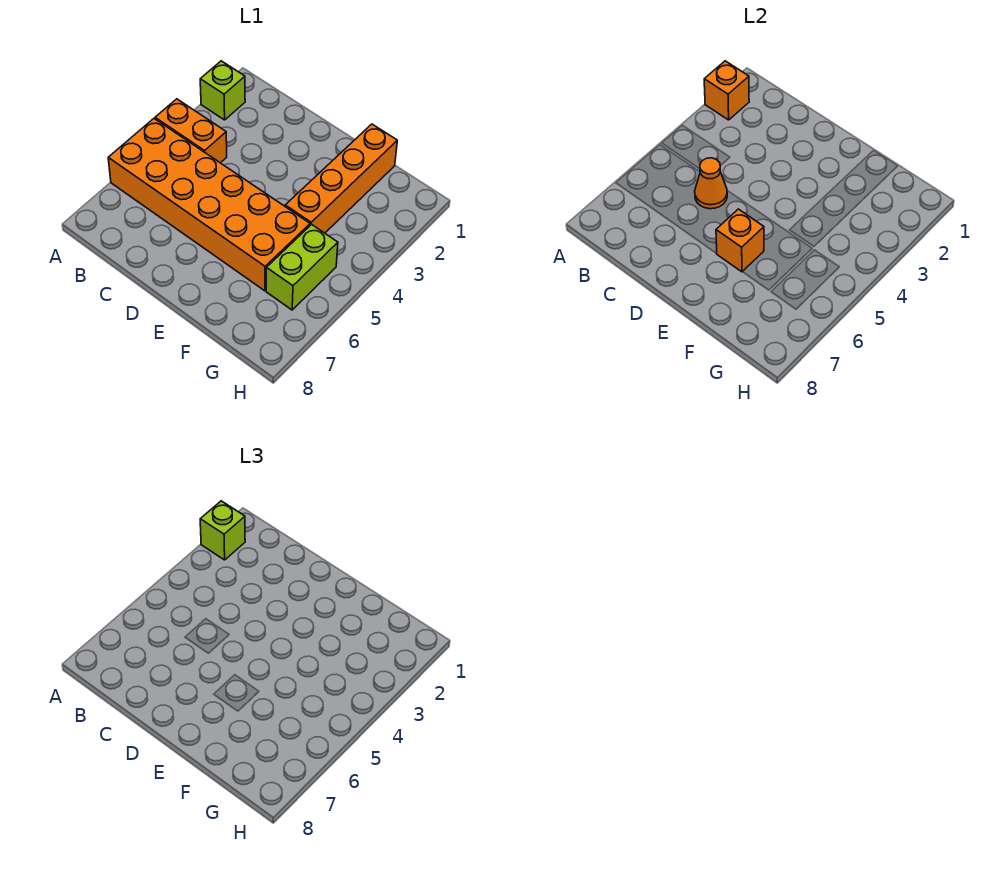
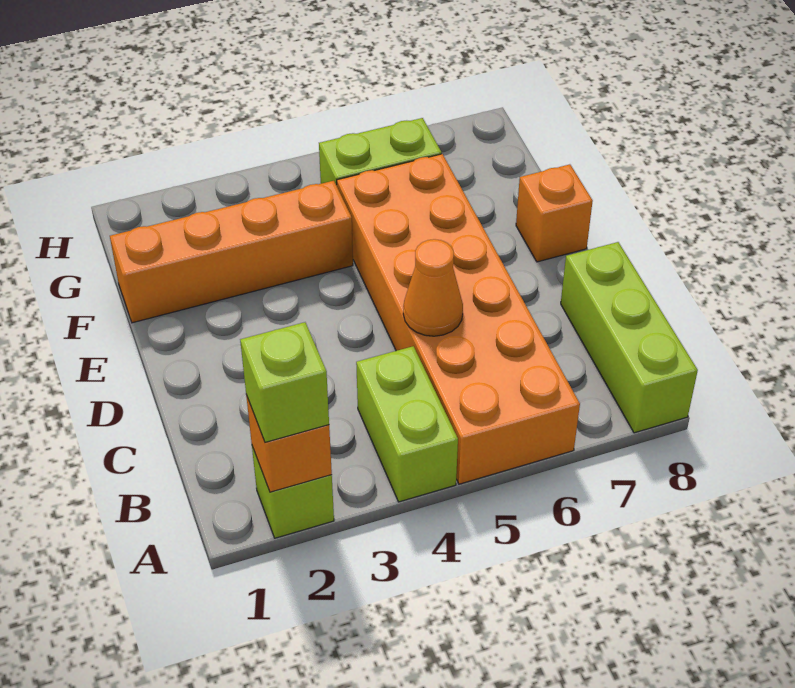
orange brick A4:B4 level 1 -> lime brick A4:B4 level 1
none -> lime brick A8:C8 level 1
orange brick E6 level 2 -> orange brick E8 level 1

